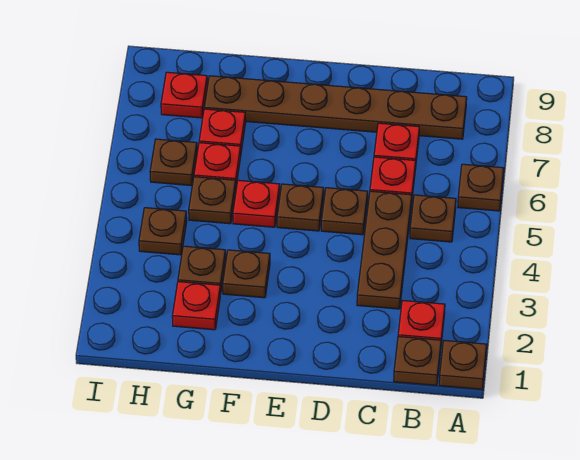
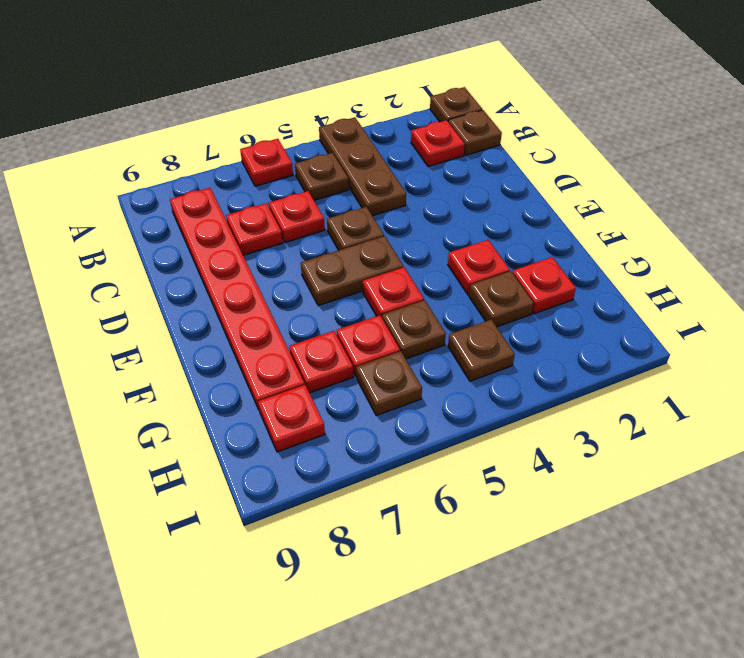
brown plate A6 level 1 -> red plate A6 level 1
brown plate B8:G8 level 1 -> red plate B8:G8 level 1
brown plate C3:C5 level 1 -> brown plate A4:C4 level 1
brown plate E5 level 1 -> brown plate E5:E6 level 1
brown plate F3 level 1 -> red plate F3 level 1

